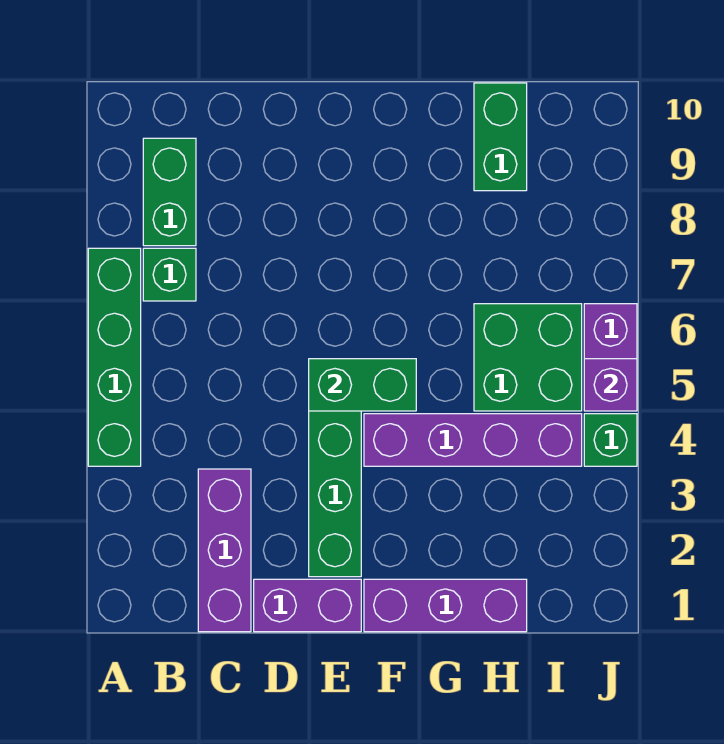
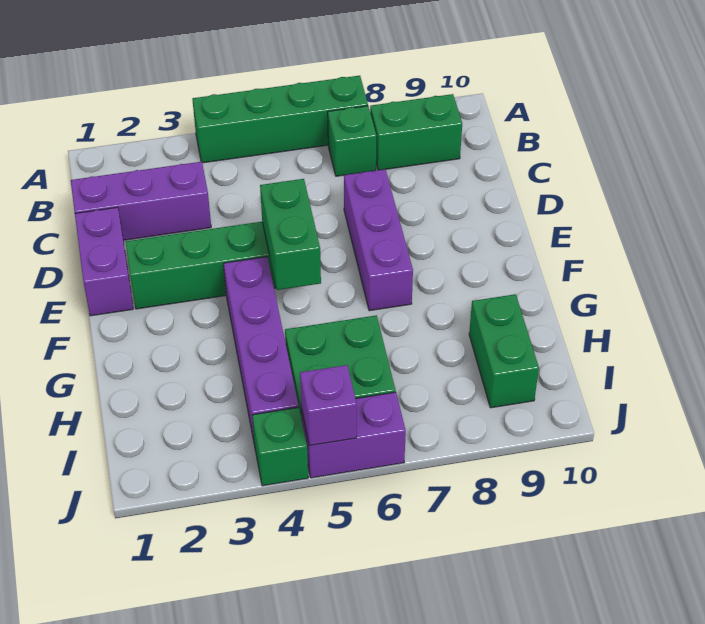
purple brick F1:H1 level 1 -> purple brick D7:F7 level 1
green brick H9:H10 level 1 -> green brick H9:I9 level 1

